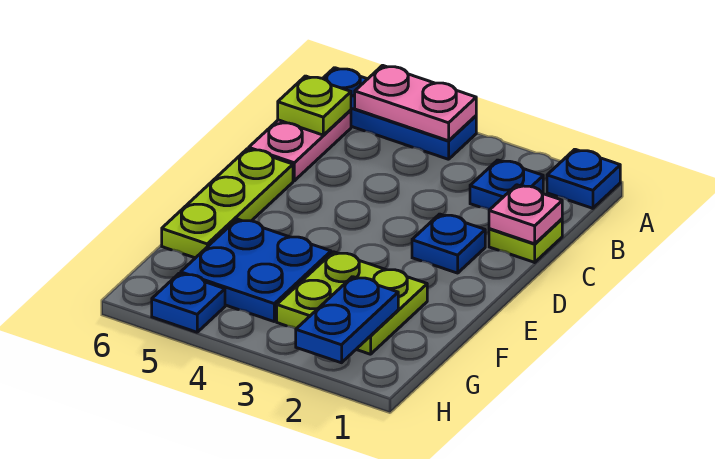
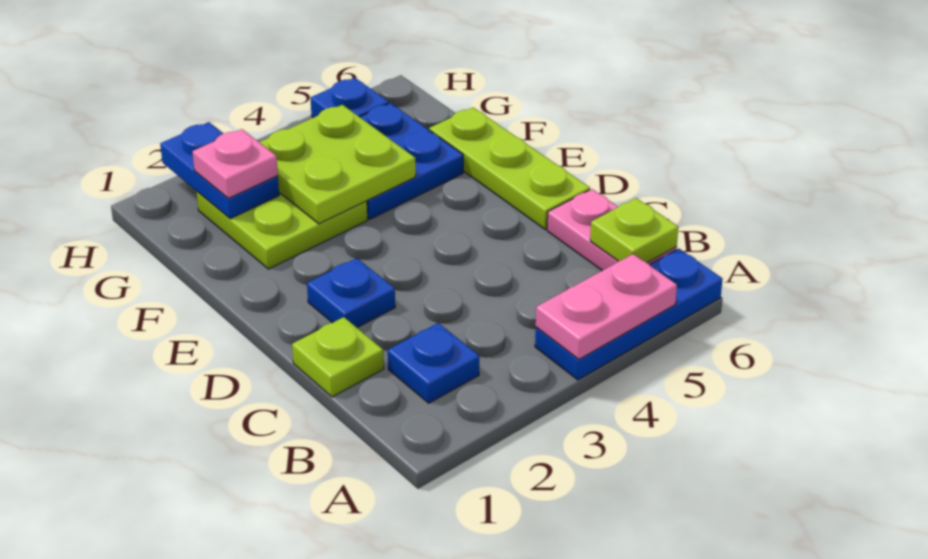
blue plate A1 level 1 -> none
pink plate C1 level 2 -> pink plate G2 level 3
none -> lime plate F3:G4 level 2

